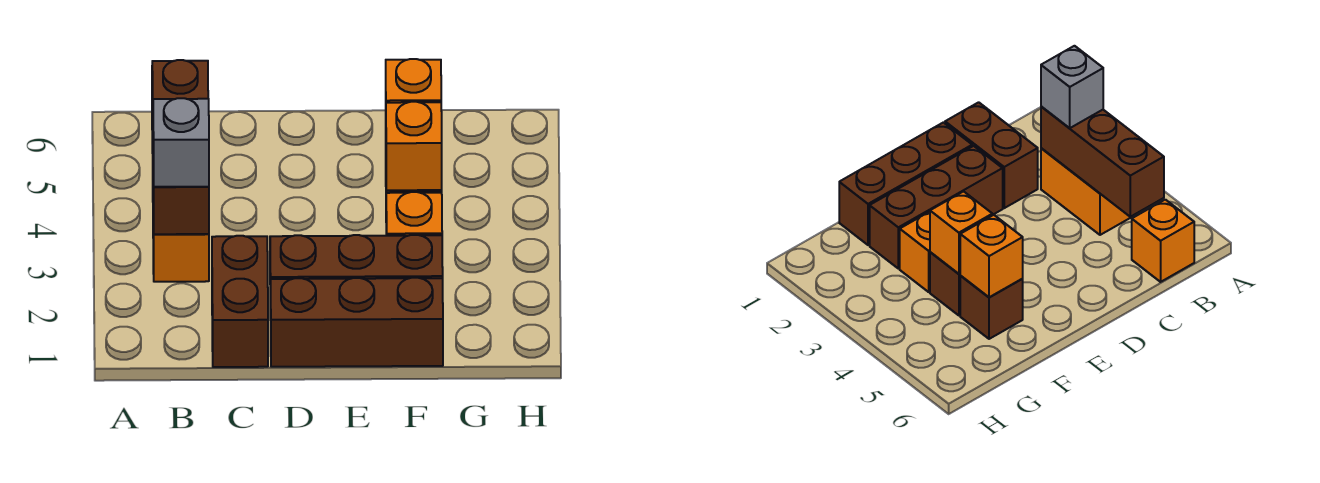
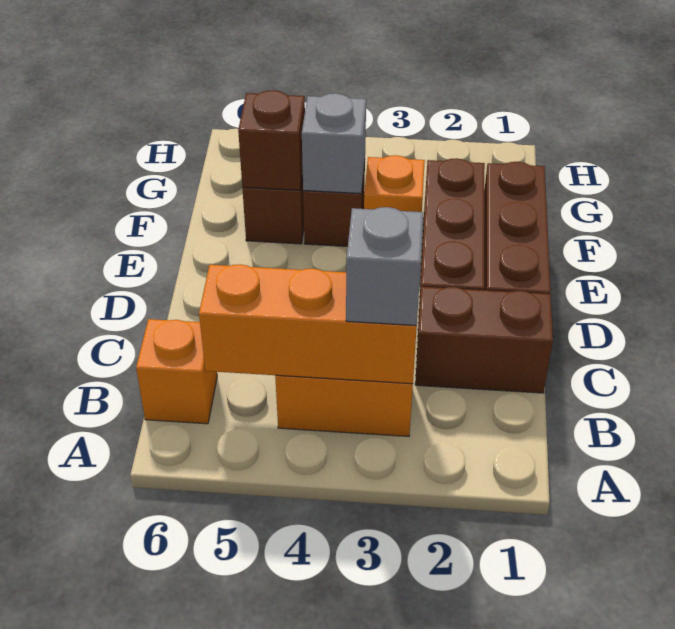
brown brick B3:B5 level 2 -> orange brick B3:B5 level 2
orange brick F4 level 2 -> grey brick F4 level 2
orange brick F5 level 2 -> brown brick F5 level 2

